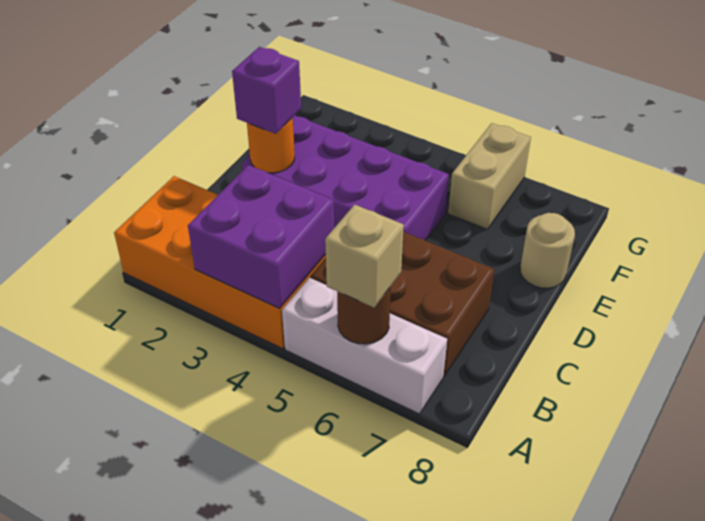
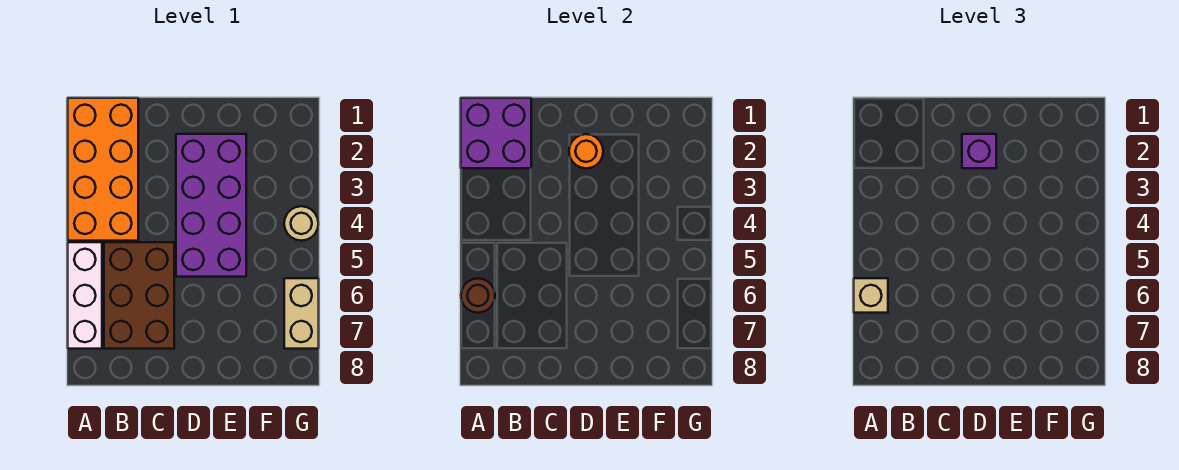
purple brick A3:B4 level 2 -> purple brick A1:B2 level 2
tan round brick E8 level 1 -> tan round brick G4 level 1
tan brick F6:G6 level 1 -> tan brick G6:G7 level 1

